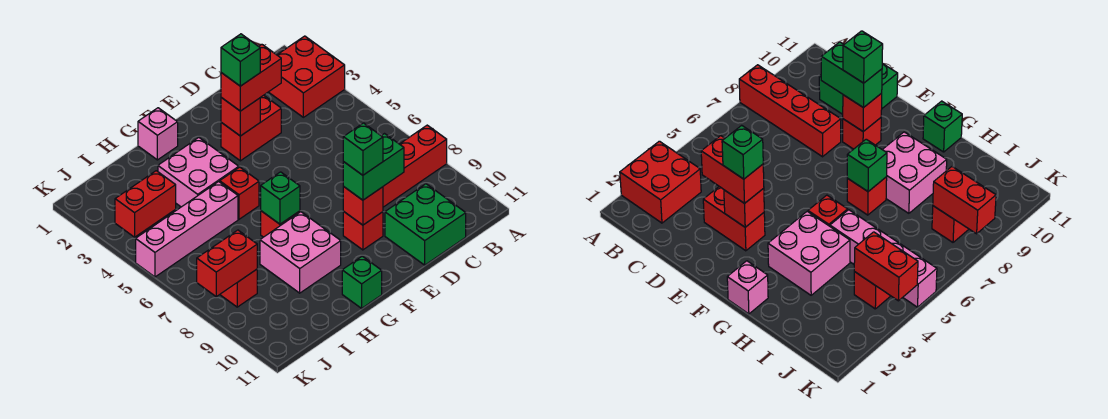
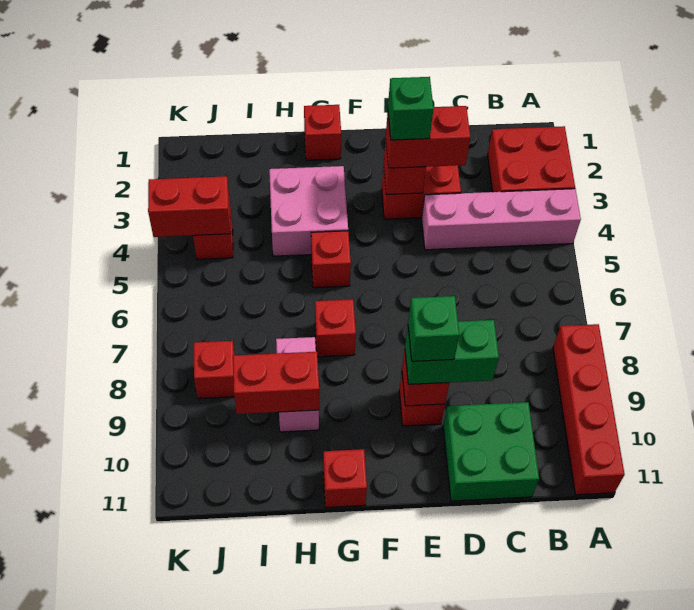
red brick A8:D8 level 1 -> red brick A8:A11 level 1
pink brick G1 level 1 -> red brick G1 level 1
green brick G7 level 2 -> none
pink brick G8:H9 level 1 -> pink brick H8:H9 level 1
green brick G11 level 1 -> red brick G11 level 1
pink brick H5:K5 level 1 -> pink brick A4:D4 level 1
red brick J8:K8 level 2 -> red brick H9:I9 level 2

